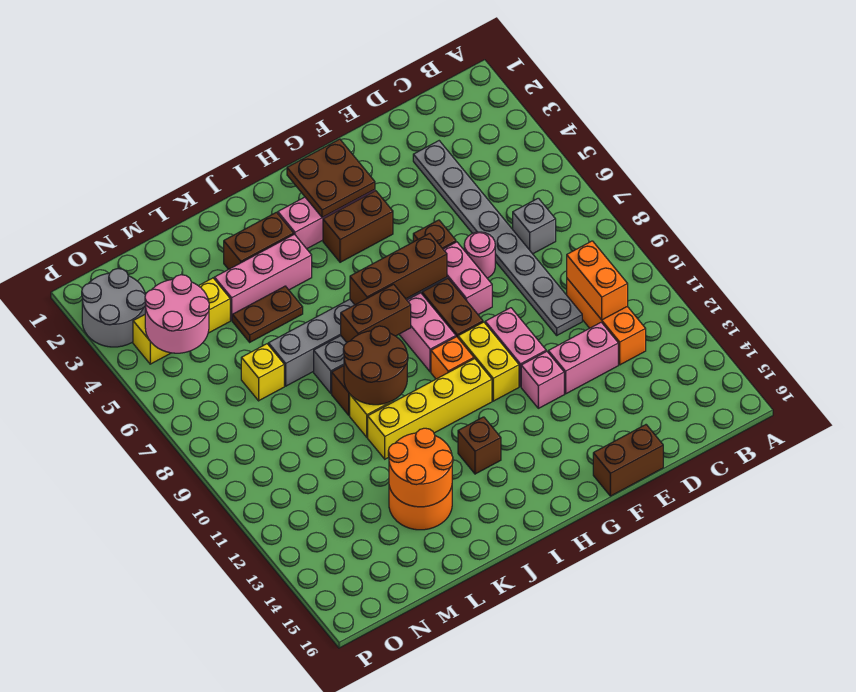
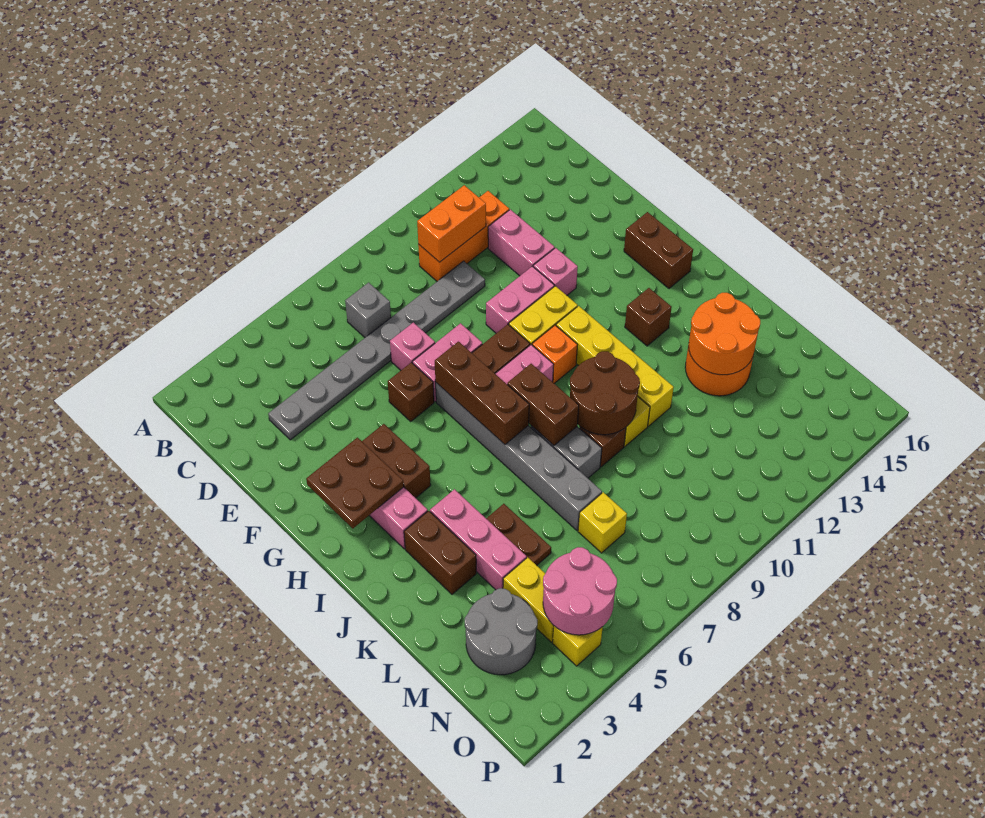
pink round brick E7 level 1 -> pink brick E7 level 1
brown brick E16:F16 level 1 -> brown brick G15:H15 level 1
grey round brick O2:P3 level 1 -> grey round brick M2:N3 level 1

